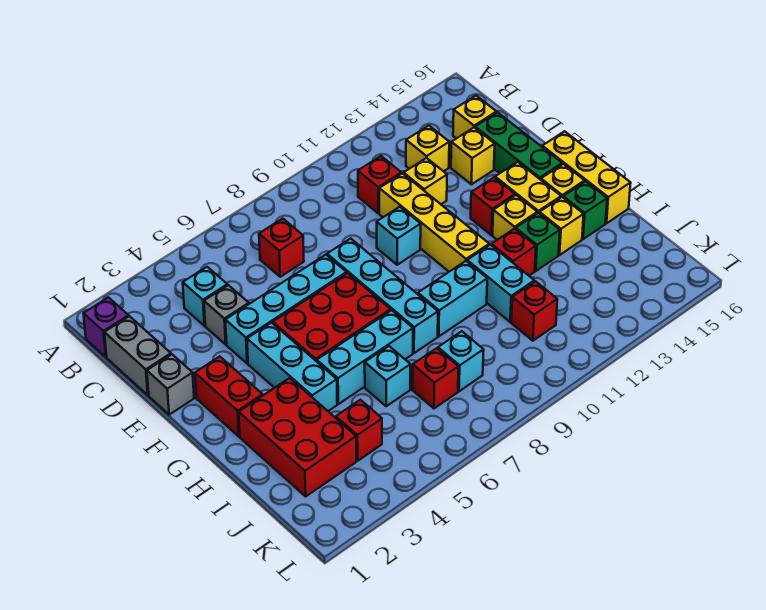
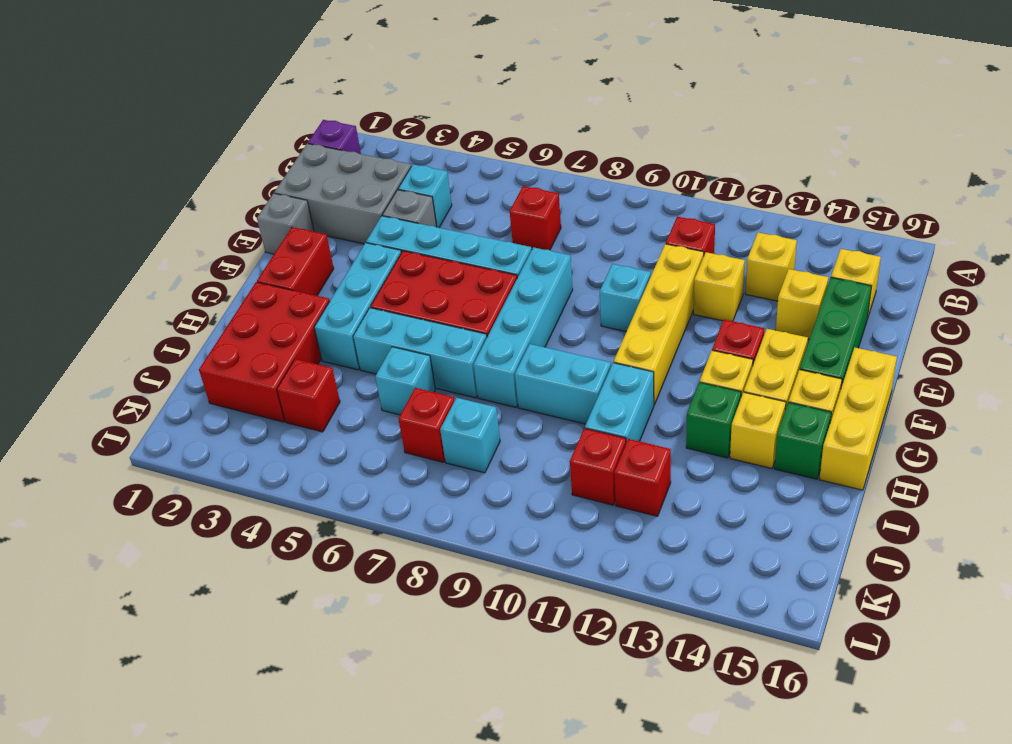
grey brick C1:D1 level 1 -> grey brick C1:D3 level 1
red brick H12 level 1 -> red brick J12 level 1

